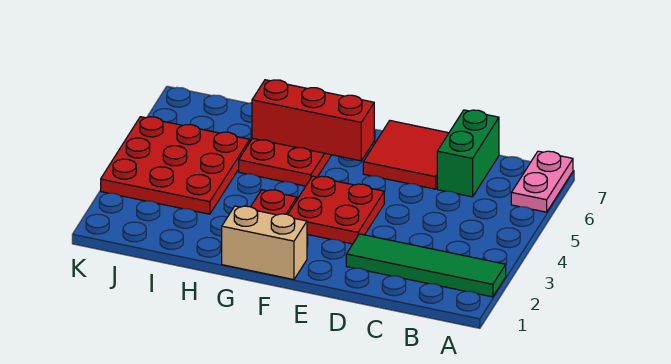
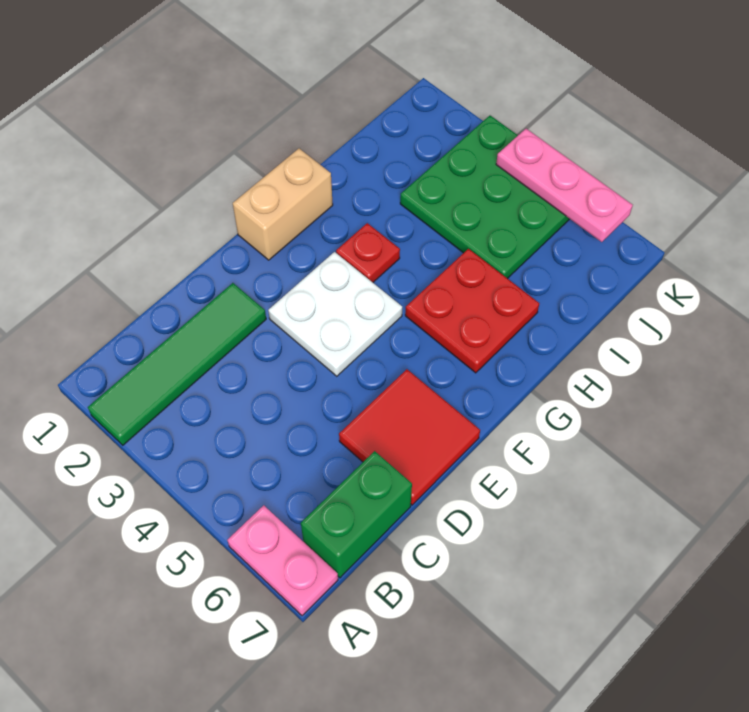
green brick C6:C7 level 1 -> green brick B7:C7 level 1
red plate E3:F4 level 1 -> white plate E3:F4 level 1
red brick F6:H6 level 2 -> none
red plate I3:K5 level 1 -> green plate I3:K5 level 1
none -> pink plate K4:K6 level 2

